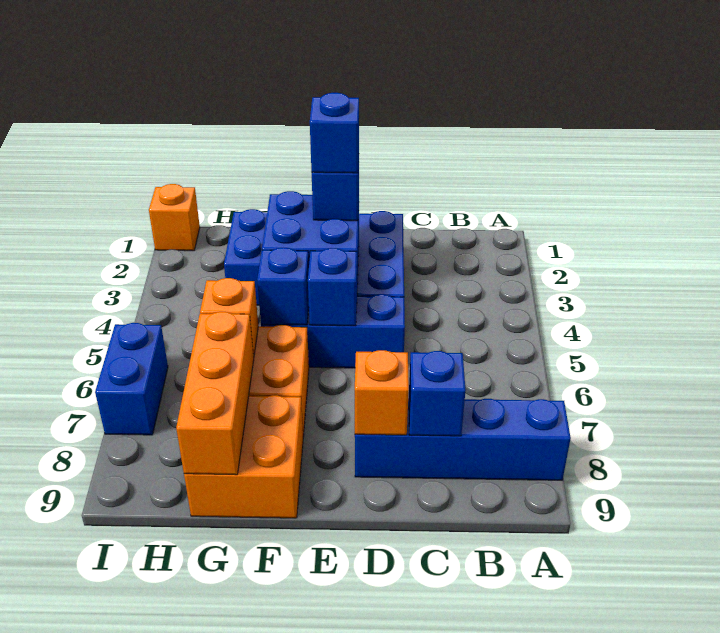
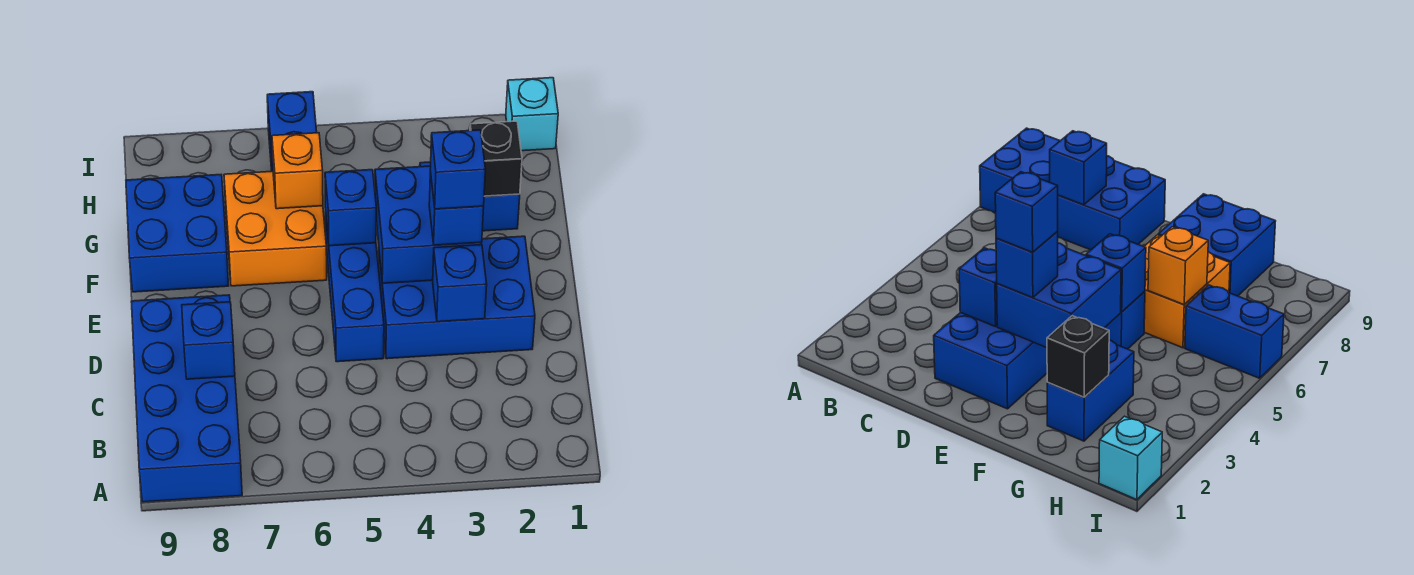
blue brick A8:D8 level 1 -> blue brick A8:D9 level 1
orange brick D8 level 2 -> none
blue brick E5 level 2 -> blue brick D3 level 2
orange brick F8:G9 level 1 -> blue brick F8:G9 level 1
none -> black brick G2 level 2
orange brick G7:G9 level 2 -> none
orange brick I1 level 1 -> cyan brick I1 level 1
blue brick I6:I7 level 1 -> blue brick H6:I6 level 1

